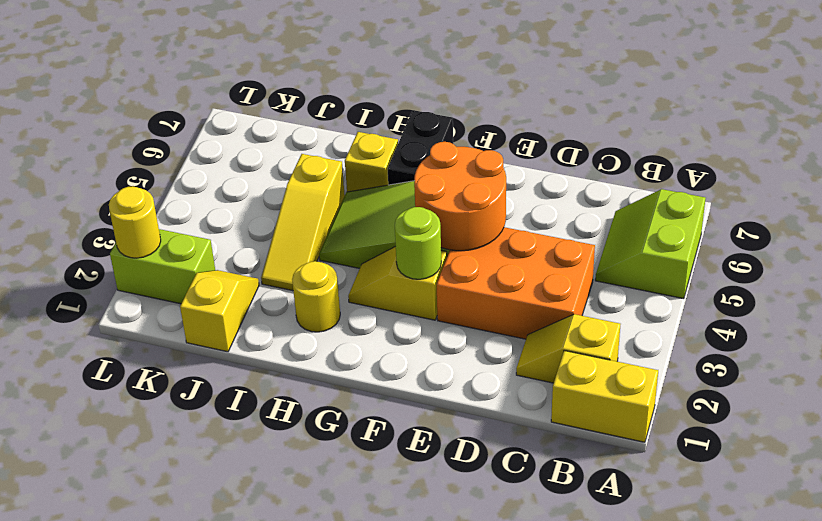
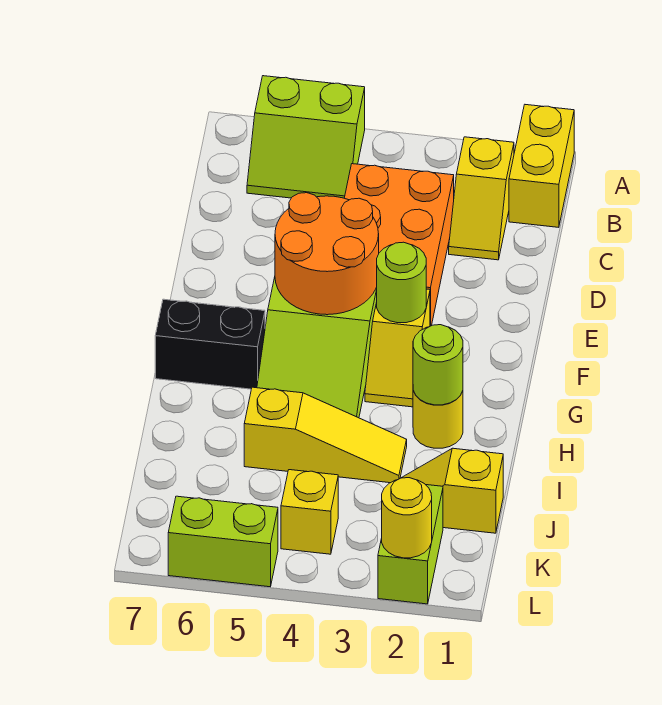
none -> lime round brick H2 level 2
yellow brick H6 level 1 -> yellow brick K4 level 1
none -> lime brick L5:L6 level 1

